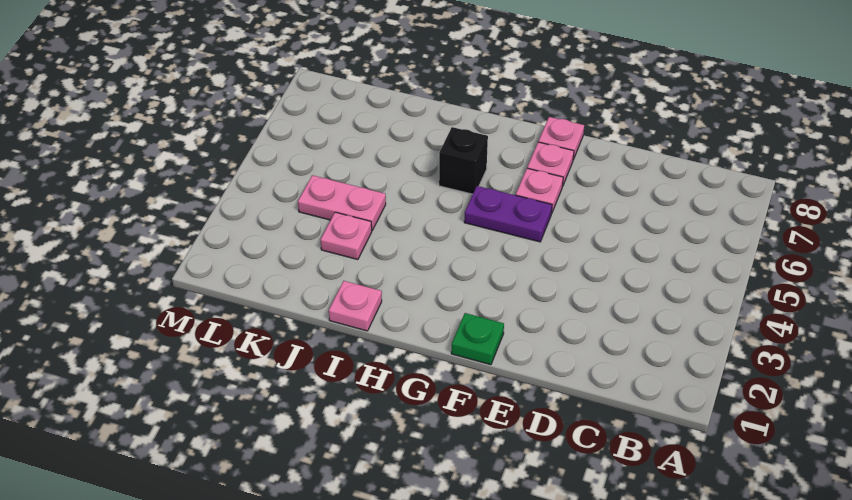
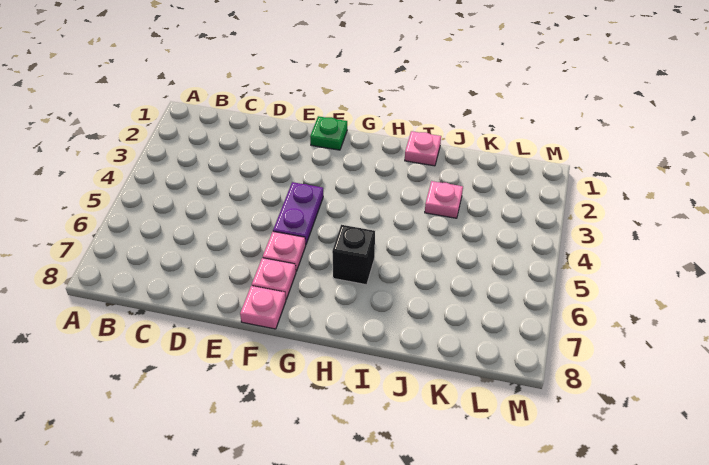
purple plate F5:G5 level 1 -> purple plate F4:F5 level 1
pink plate J4:K4 level 1 -> none

